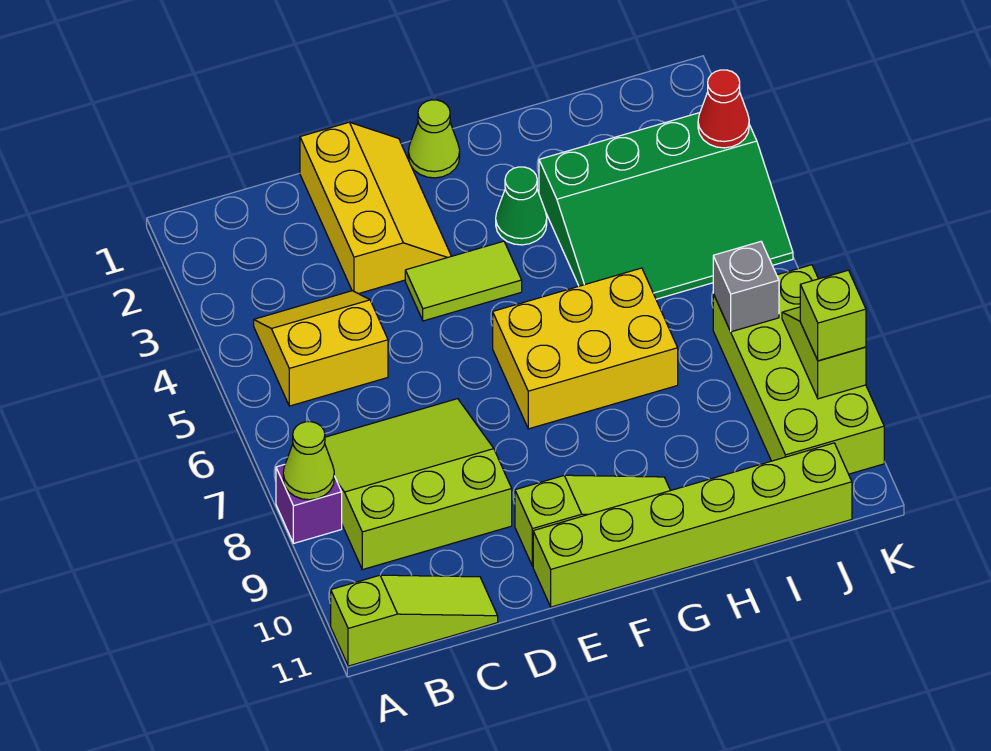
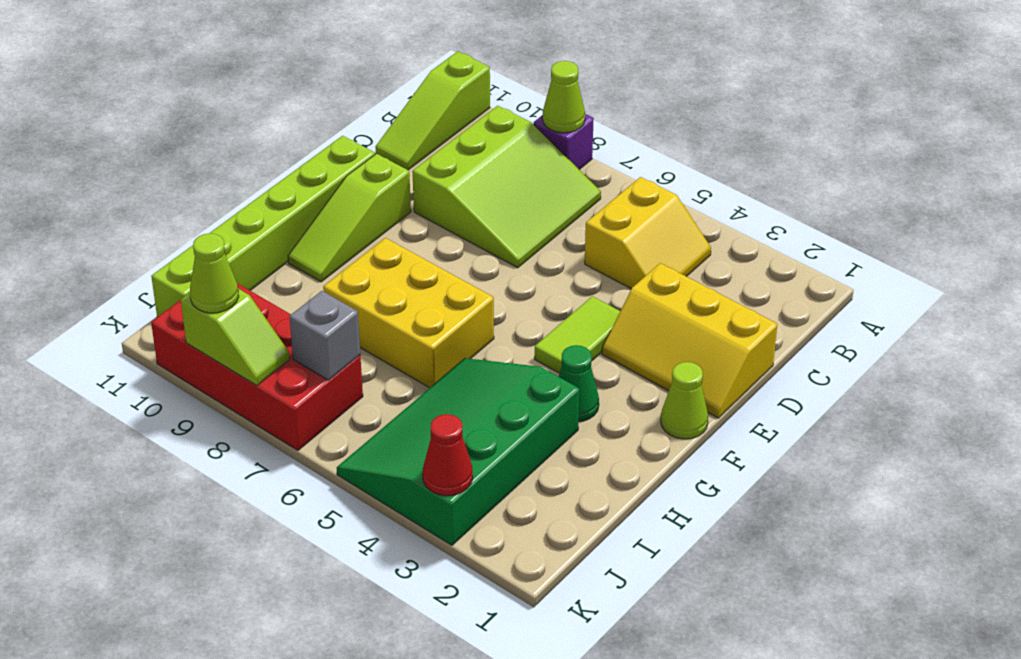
yellow brick F6:H7 level 1 -> yellow brick G6:H8 level 1
lime brick J7:K10 level 1 -> red brick J7:K10 level 1
lime brick K9 level 3 -> lime cone K9 level 3

